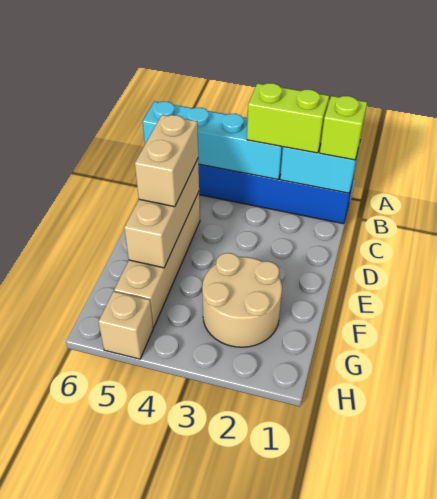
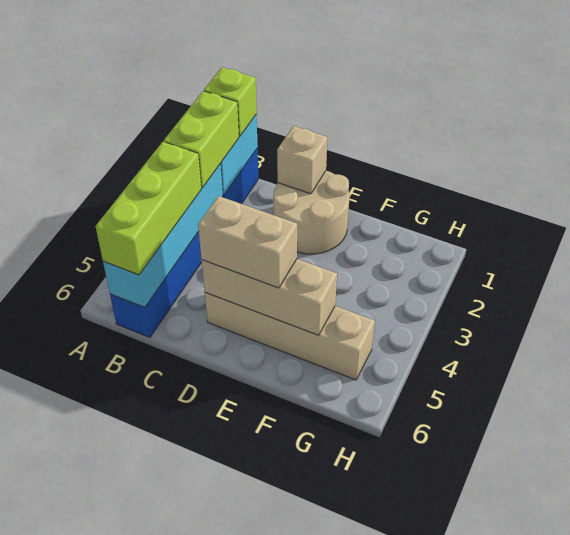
none -> lime brick B4:B6 level 3
tan round brick F2:G3 level 1 -> tan round brick D1:E2 level 1
tan brick H5 level 1 -> tan brick D1 level 2

